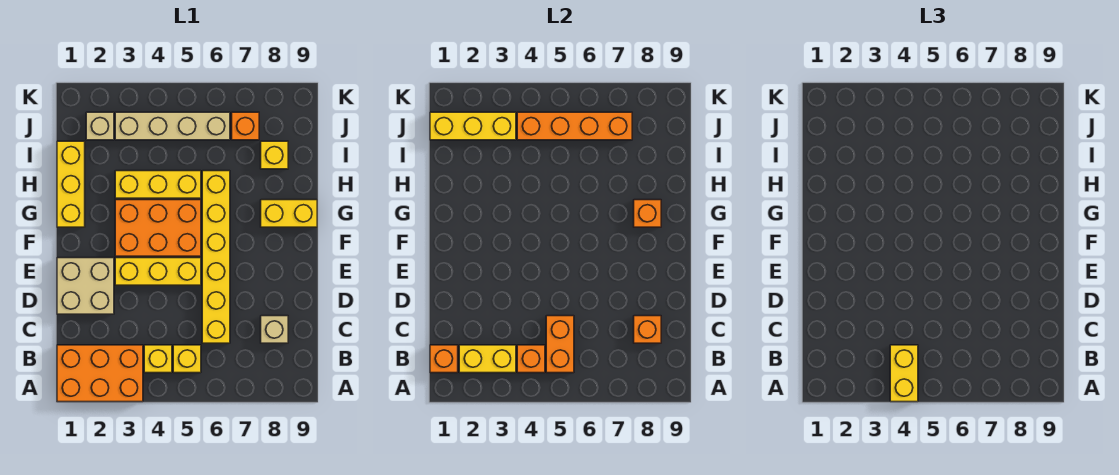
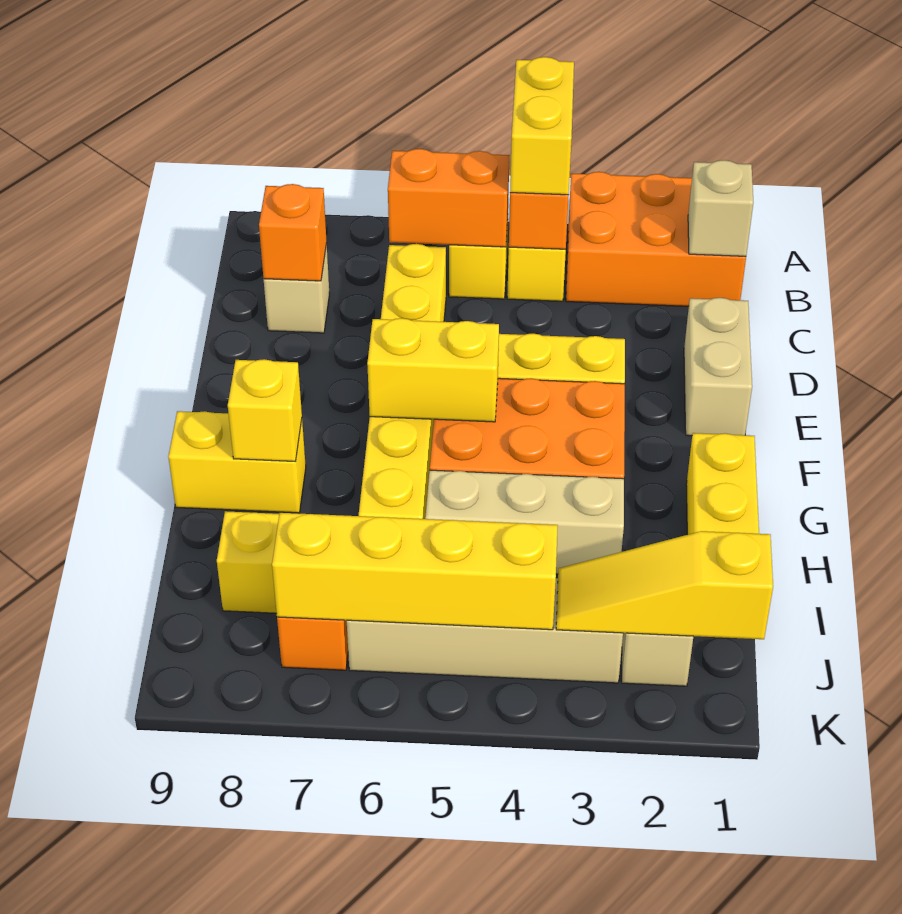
orange brick B1 level 2 -> tan brick B1 level 2
yellow brick B2:B3 level 2 -> yellow brick F5:F6 level 2
orange brick B5:C5 level 2 -> orange brick B5:B6 level 2
tan brick D1:E2 level 1 -> tan brick D1:E1 level 1
orange brick G8 level 2 -> yellow brick G8 level 2
yellow brick H3:H5 level 1 -> tan brick H3:H5 level 1
yellow brick J1:J3 level 2 -> yellow slope J1:J3 level 2 top 1
orange brick J4:J7 level 2 -> yellow brick J4:J7 level 2

